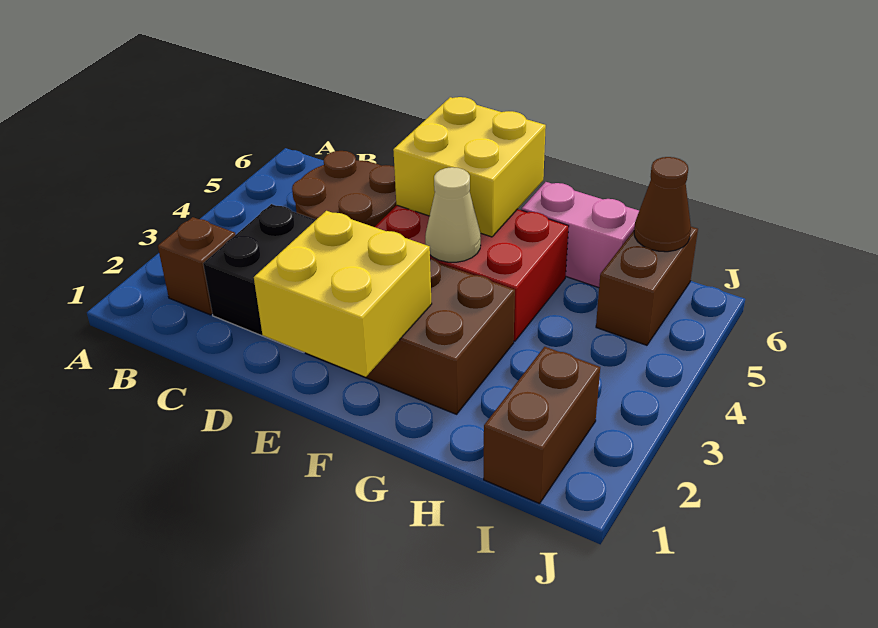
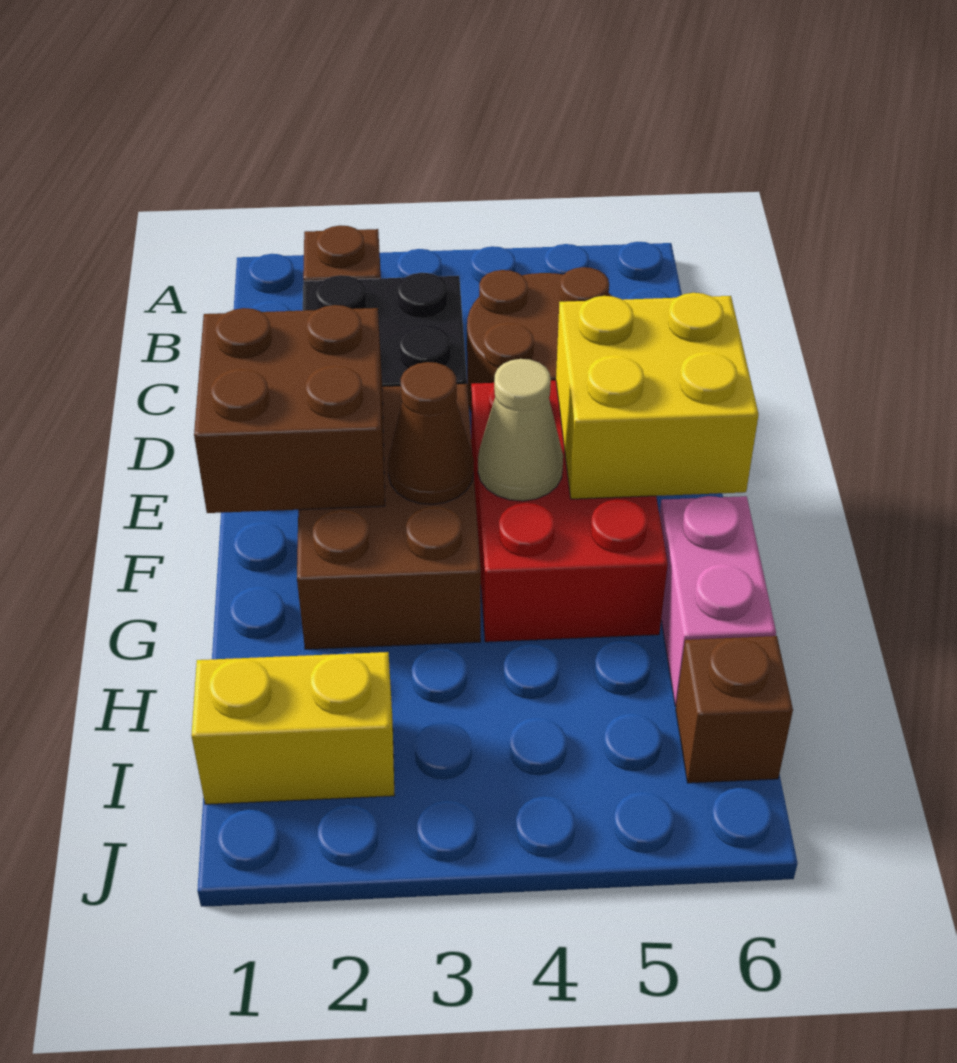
yellow brick E1:F2 level 2 -> brown brick E1:F2 level 2
brown brick I1:I2 level 1 -> yellow brick I1:I2 level 1
brown brick I5:I6 level 1 -> brown brick I6 level 1
brown cone I6 level 2 -> brown cone F3 level 2

